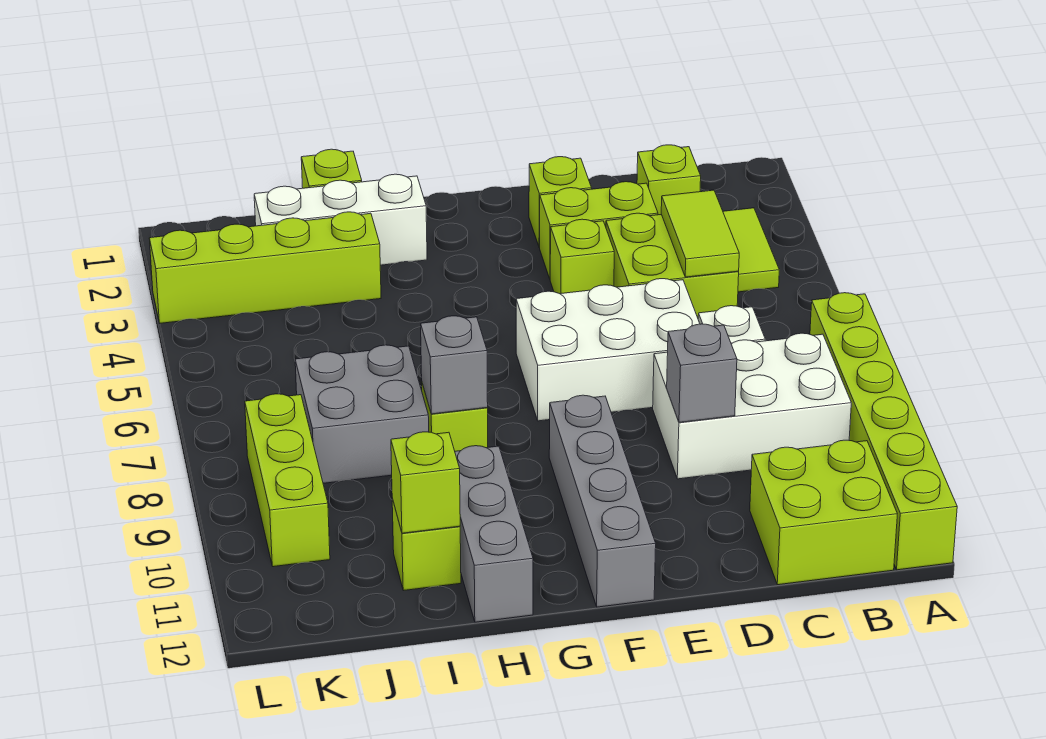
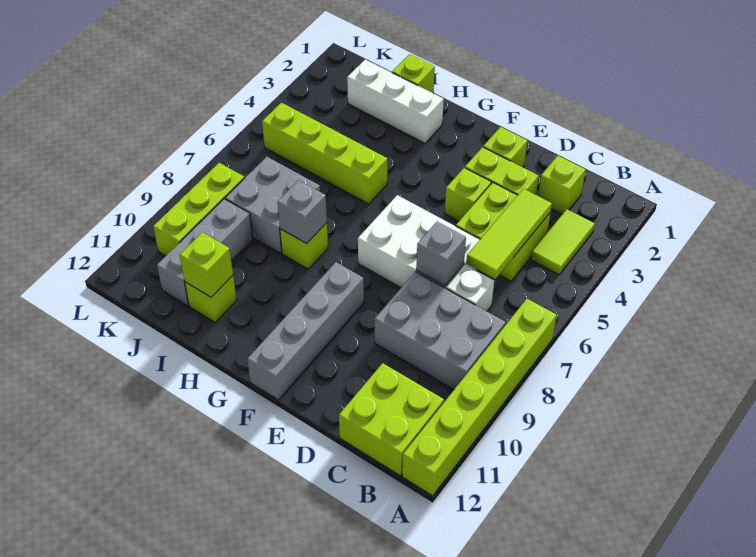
white brick B8:D9 level 1 -> grey brick B8:D9 level 1
lime tile C4:C5 level 2 -> lime tile C4:C6 level 2
grey brick D9 level 2 -> grey brick D7 level 2
grey brick H10:H12 level 1 -> grey brick J9:J11 level 1
lime brick I3:L3 level 1 -> lime brick H5:K5 level 1

